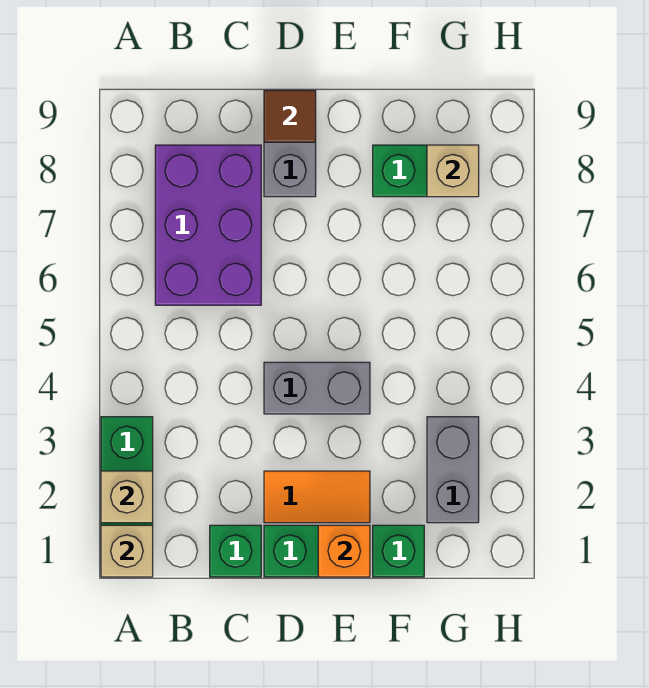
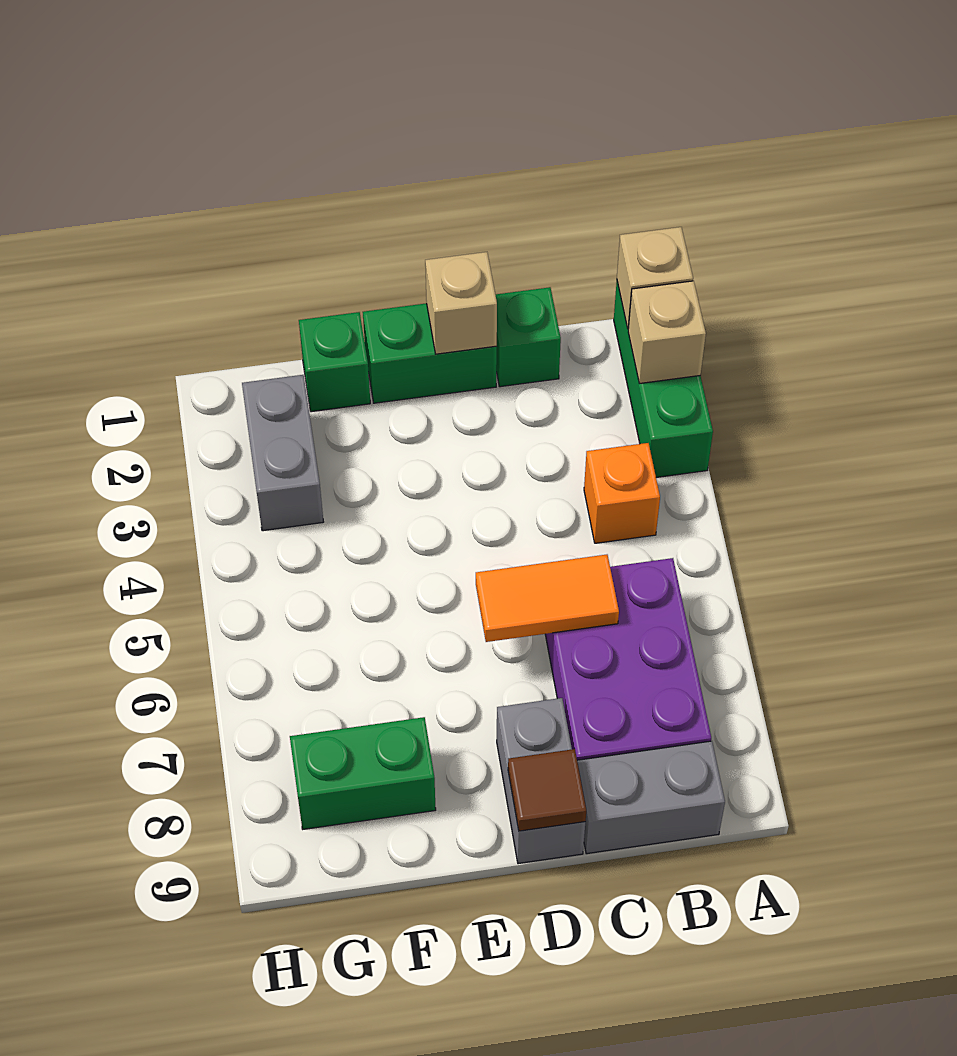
orange tile D2:E2 level 1 -> orange tile C6:D6 level 2
grey brick D4:E4 level 1 -> grey brick B9:C9 level 1
orange brick E1 level 2 -> orange brick B4 level 1
tan brick G8 level 2 -> tan brick D1 level 2

